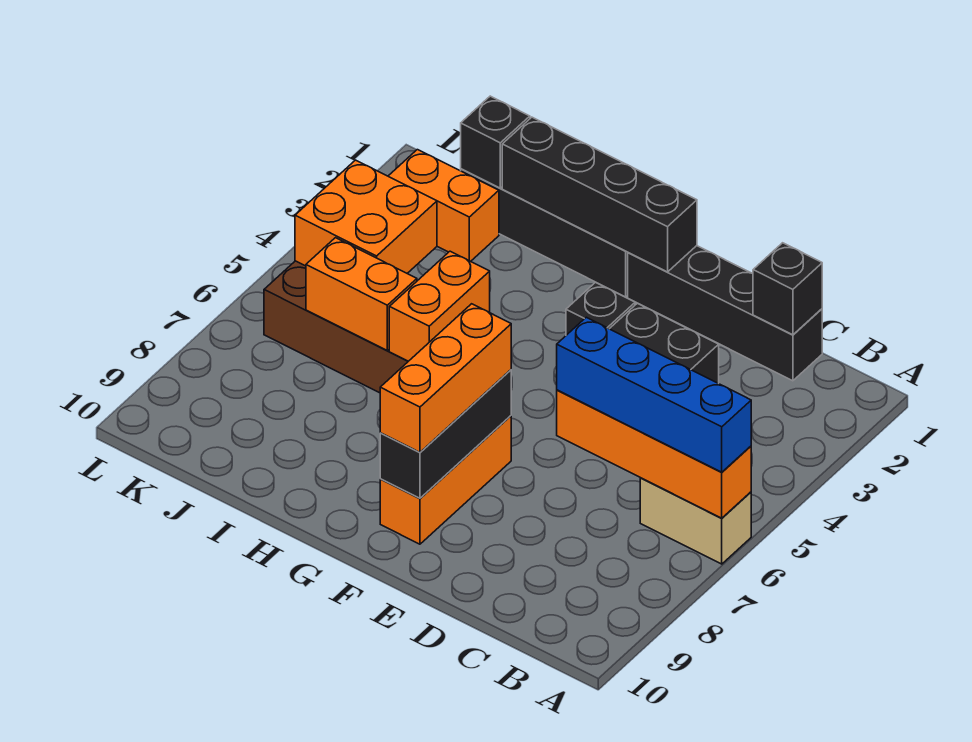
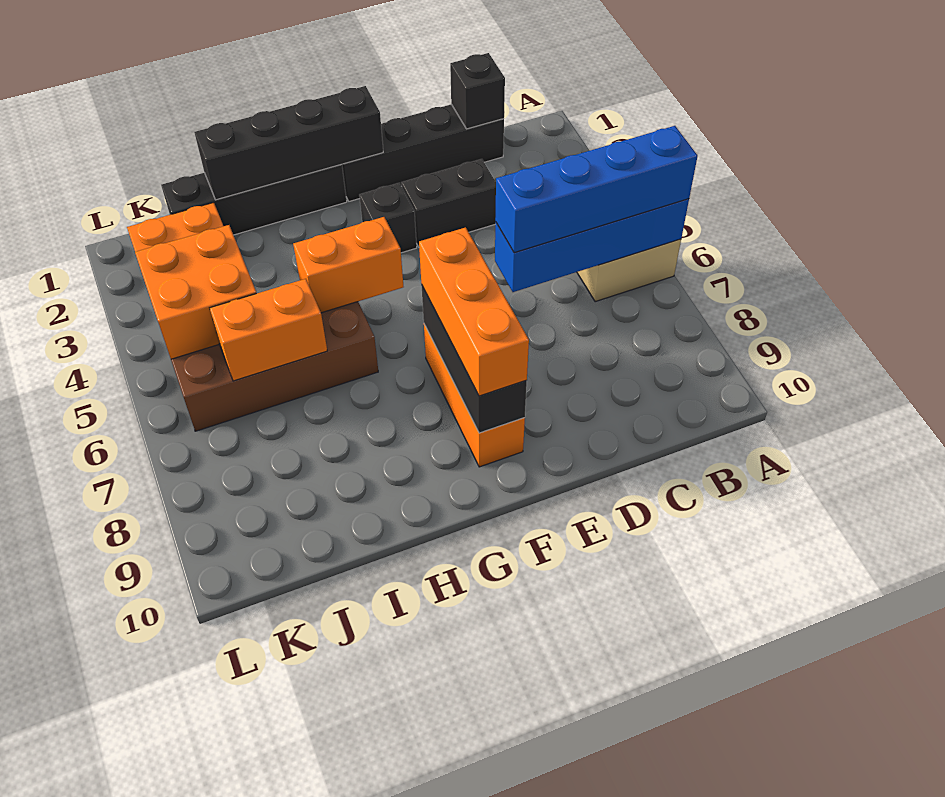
orange brick A6:D6 level 2 -> blue brick A6:D6 level 2
orange brick H5:H6 level 2 -> orange brick G5:H5 level 2
black brick J1 level 2 -> none

